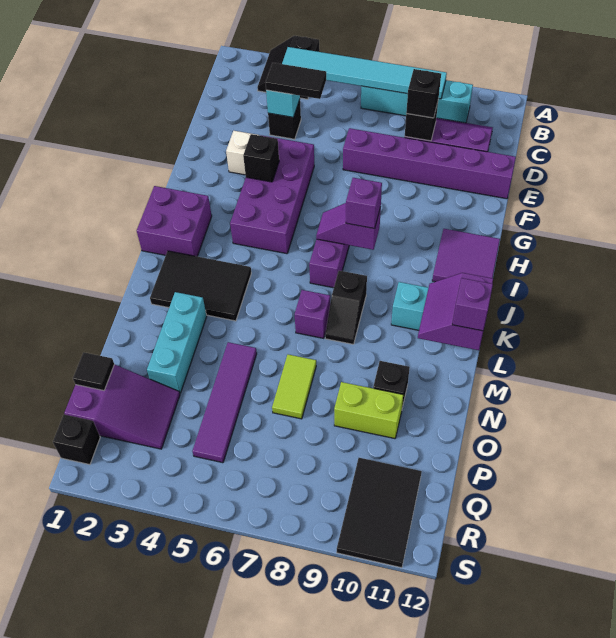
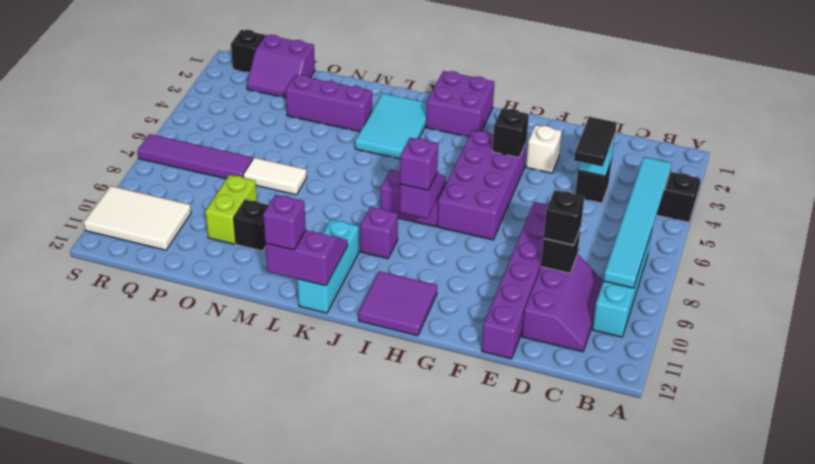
purple brick F4:I5 level 1 -> purple brick G4:H7 level 1
black tile K2:L4 level 1 -> cyan tile K2:L4 level 1
black slope K8:L8 level 1 top K -> none
purple brick L7 level 1 -> purple brick J9 level 1
cyan brick M3:O3 level 1 -> purple brick M3:O3 level 1
purple tile N5:Q5 level 1 -> purple tile P7:S7 level 1
lime tile N7:O7 level 1 -> white tile N7:O7 level 1
purple slope P1:Q3 level 1 top 1 -> purple slope P1:Q2 level 1 top 1
black tile P1 level 2 -> none
black tile Q10:S11 level 1 -> white tile Q10:S11 level 1

